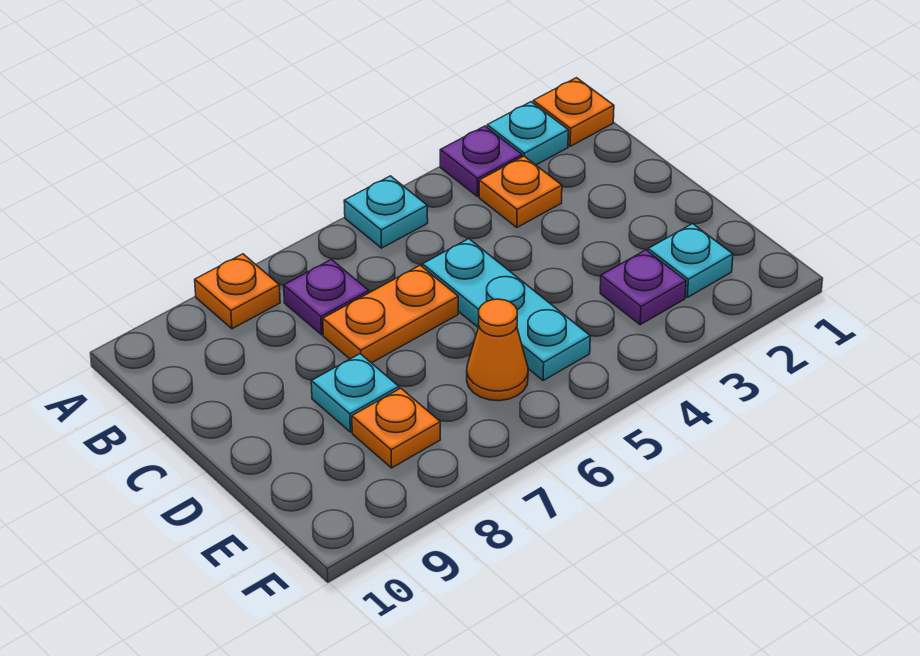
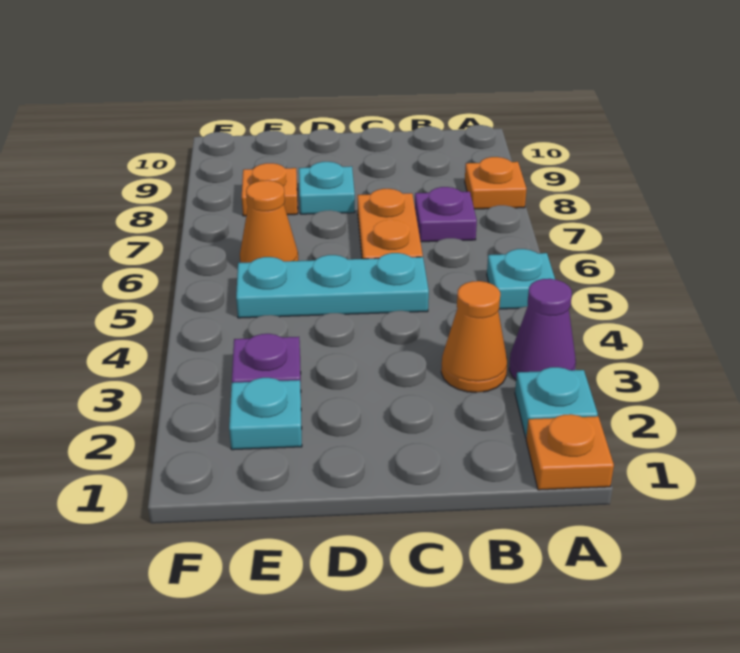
purple plate A3 level 1 -> purple cone A3 level 1
orange plate B3 level 1 -> orange cone B3 level 1

